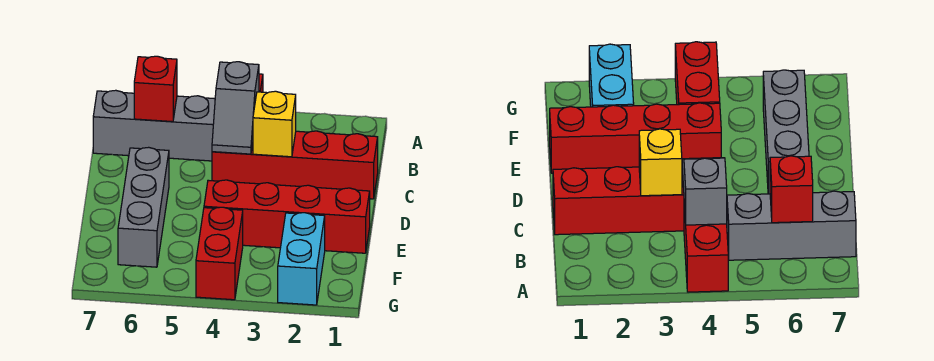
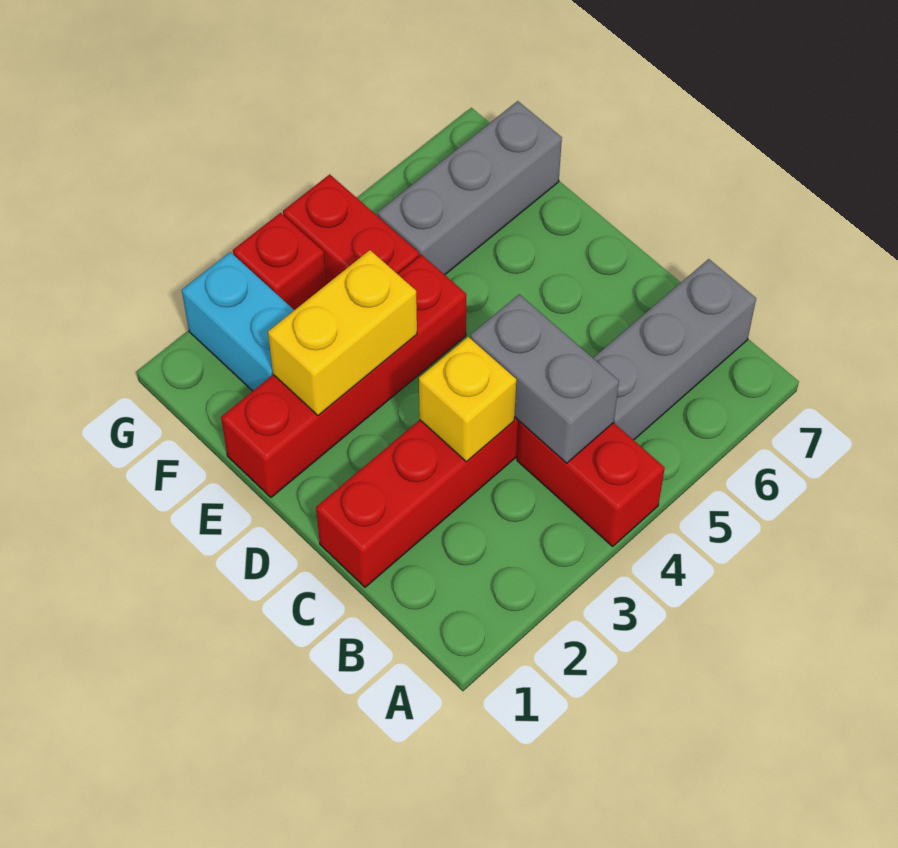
grey slope B4:C4 level 2 top B -> grey brick B4:C4 level 2
red brick B6 level 2 -> red brick G3 level 1
grey brick D6:F6 level 1 -> grey brick F5:F7 level 1
none -> yellow brick E2:E3 level 2

